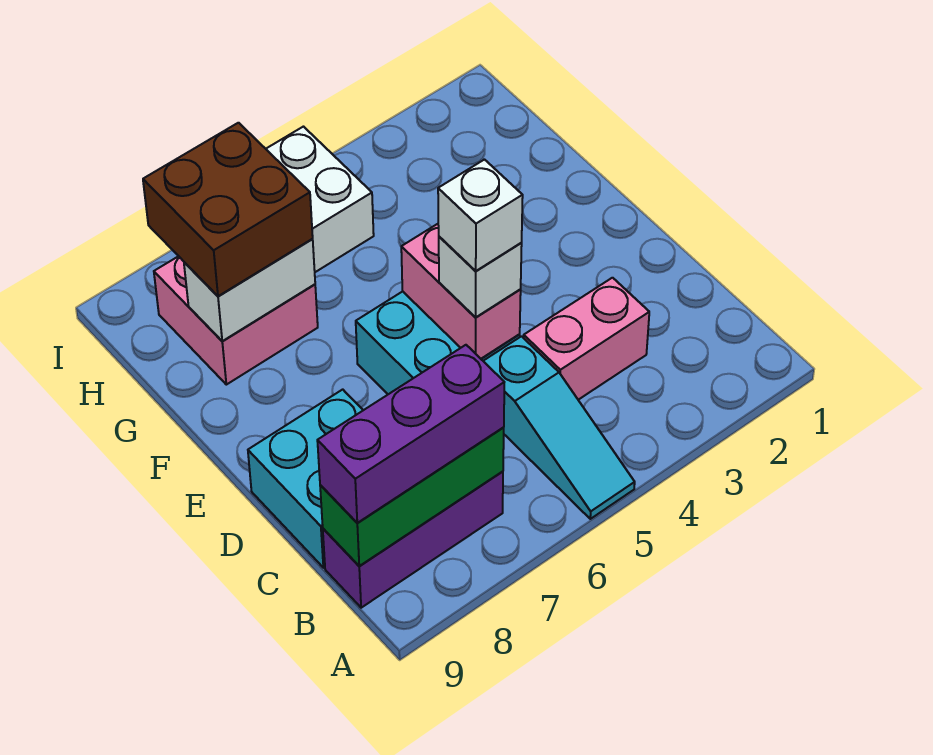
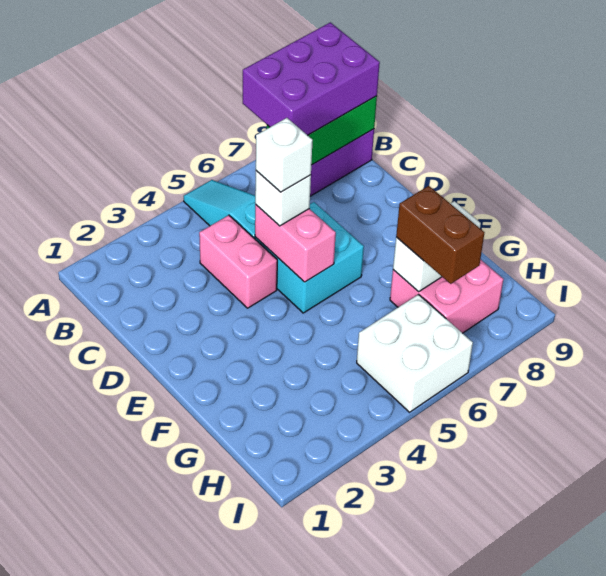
purple brick B7:B9 level 3 -> purple brick A7:B9 level 3
pink brick C3:C4 level 1 -> pink brick C4:D4 level 1
cyan brick C8:D9 level 1 -> none
brown brick G7:H8 level 3 -> brown brick G7:H7 level 3

